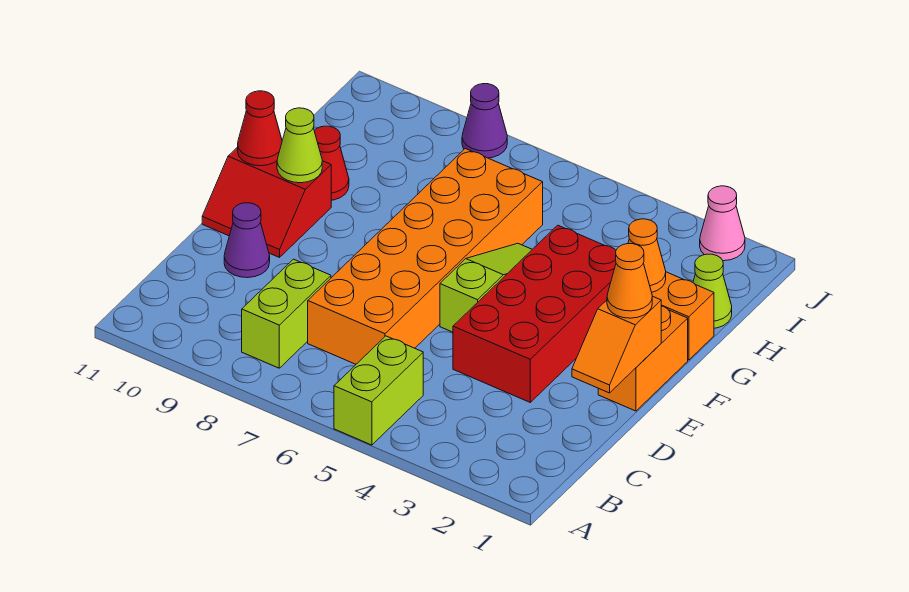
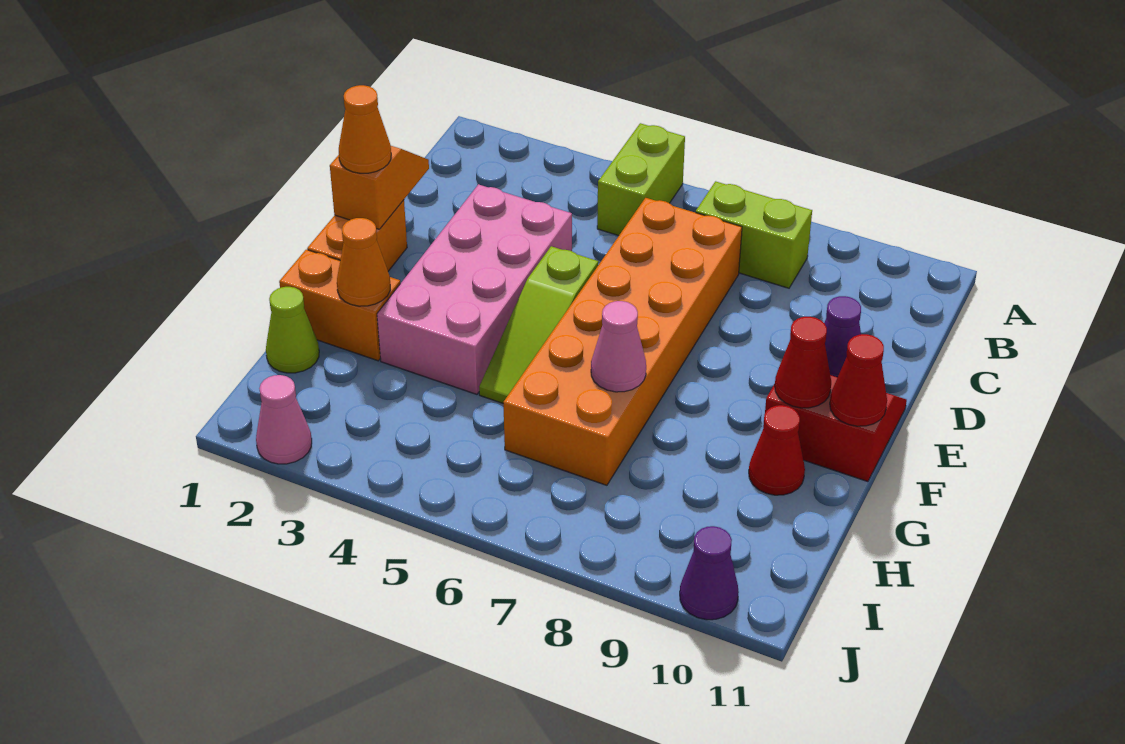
lime brick B8:C8 level 1 -> lime brick B7:B8 level 1
red brick D3:G4 level 1 -> pink brick D3:G4 level 1
lime cone F10 level 2 -> red cone F10 level 2
none -> pink cone G7 level 2
purple cone J8 level 1 -> purple cone J10 level 1

